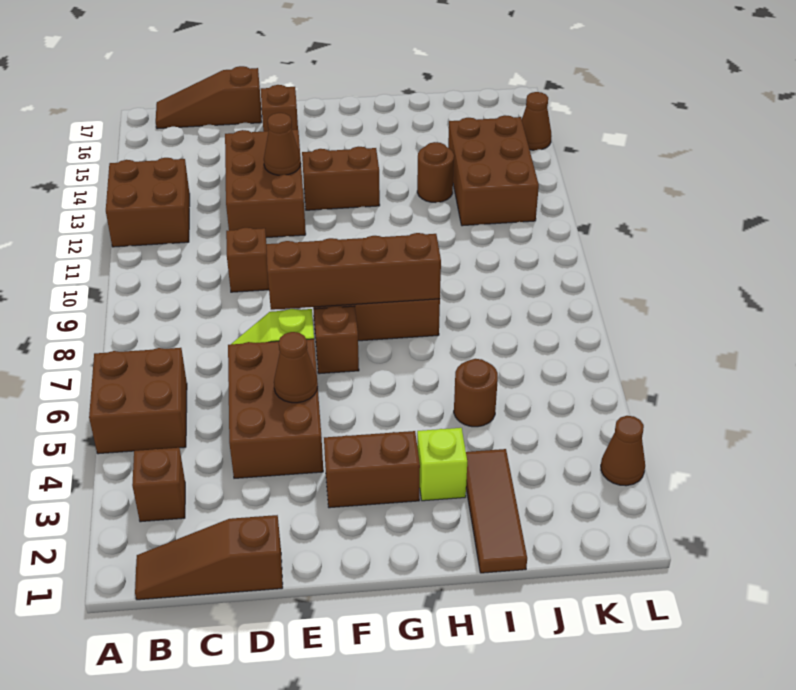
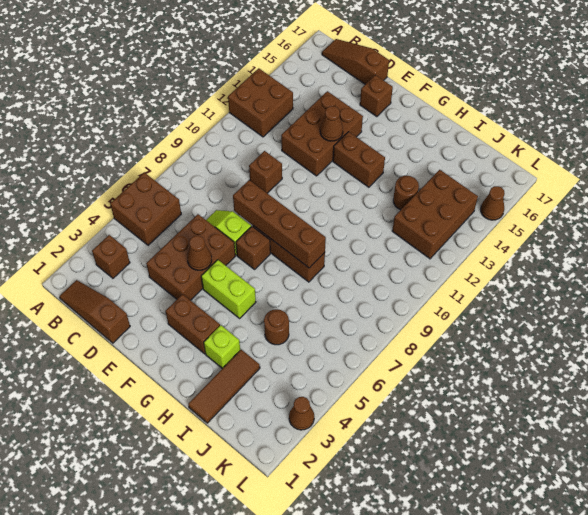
none -> lime brick F5:G5 level 1

